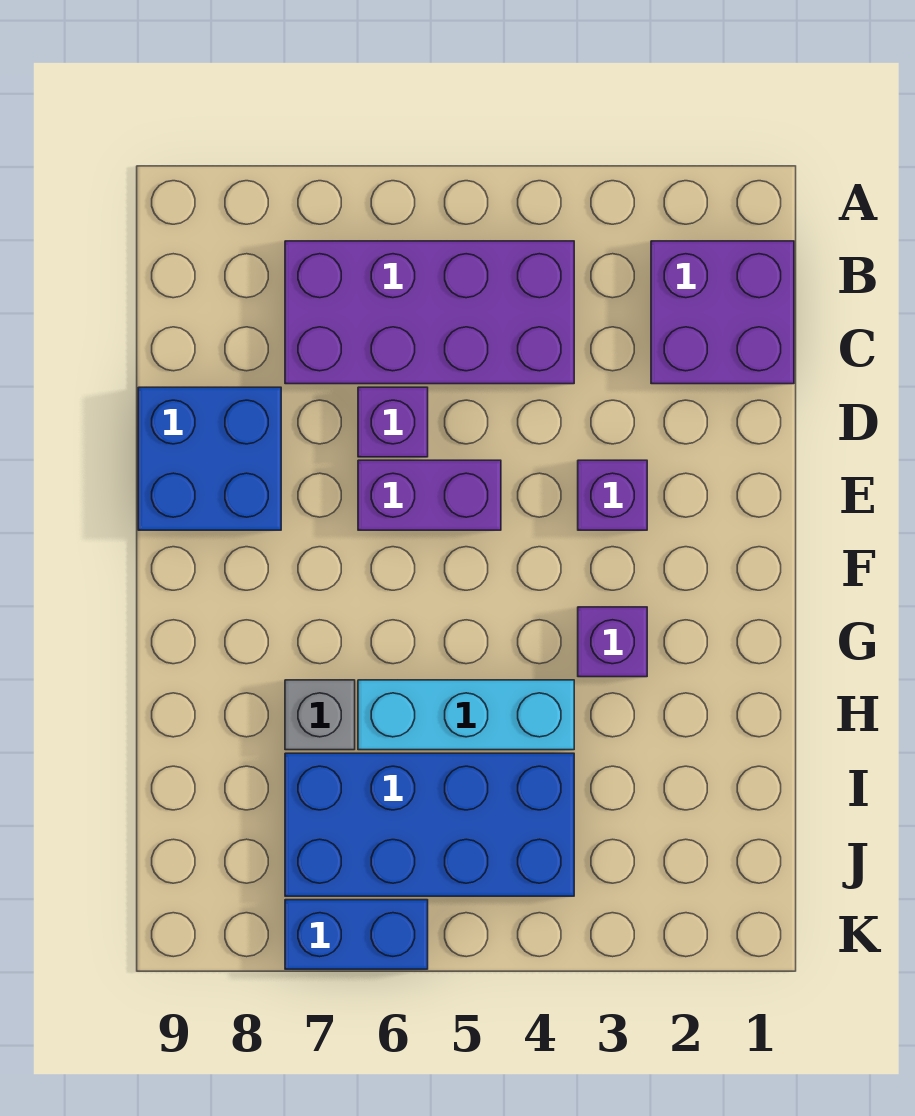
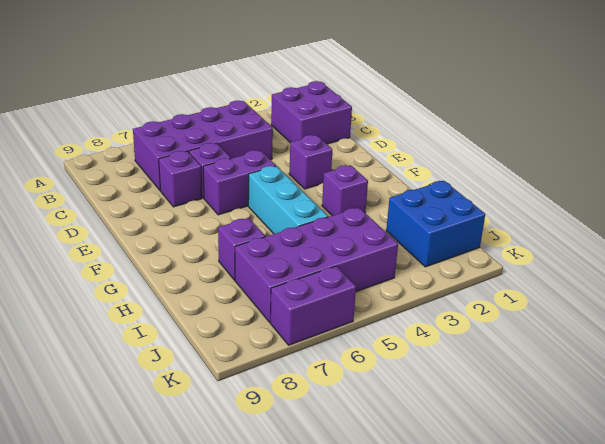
none -> purple brick D7 level 1
blue brick D8:E9 level 1 -> blue brick I1:J2 level 1
cyan brick H4:H6 level 1 -> cyan brick F5:H5 level 1
grey brick H7 level 1 -> purple brick H7 level 1
blue brick I4:J7 level 1 -> purple brick I4:J7 level 1
blue brick K6:K7 level 1 -> purple brick K6:K7 level 1

